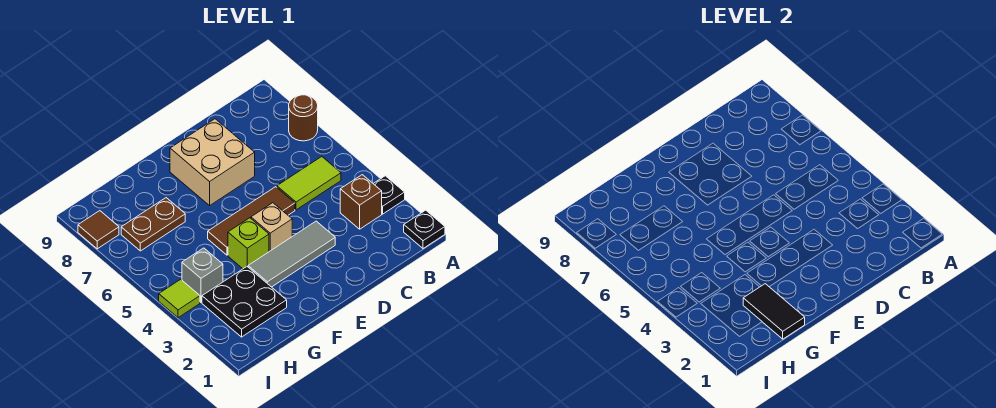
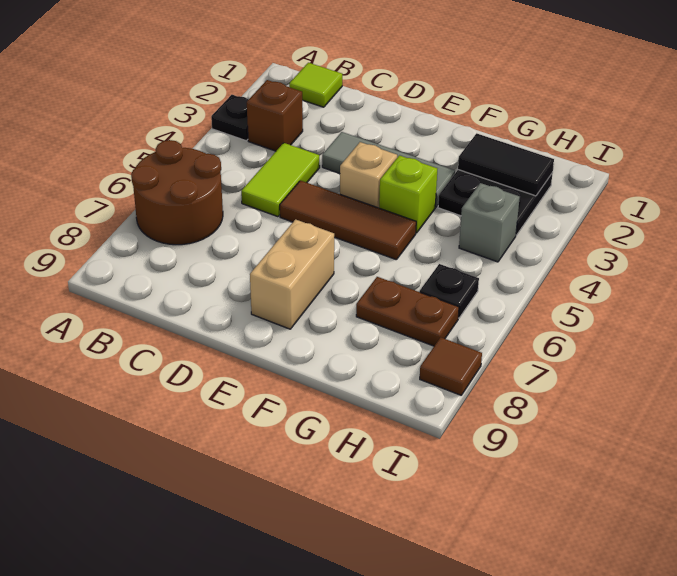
black plate A1 level 1 -> black plate H6 level 1
brown round brick A7 level 1 -> brown round brick A6:B7 level 1
lime tile B5:C5 level 1 -> lime tile C4:C5 level 1
tan brick D7:E8 level 1 -> tan brick E7:E8 level 1
black tile G1:G2 level 2 -> black tile G2:H2 level 2
lime tile I4 level 1 -> lime tile B1 level 1

